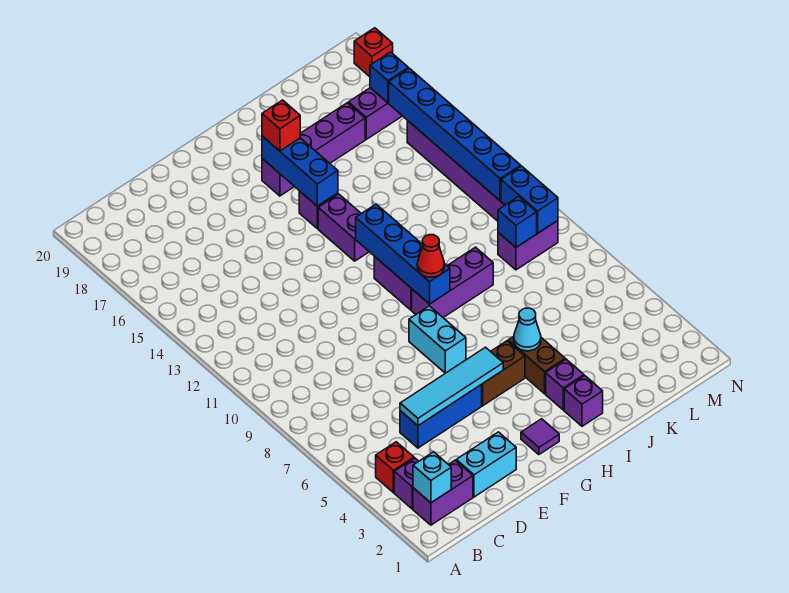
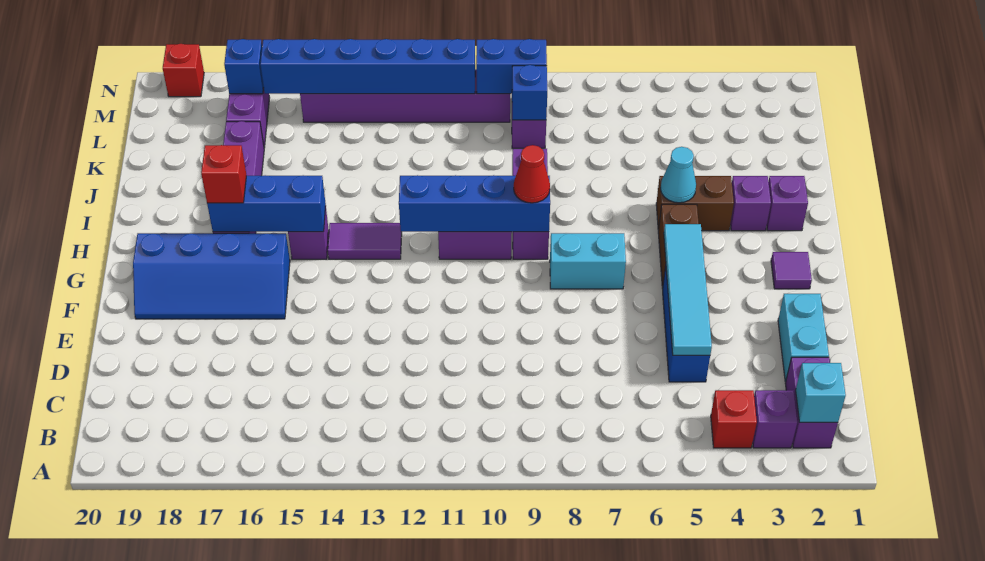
none -> blue slope F16:G19 level 1 top G
purple brick H13:H14 level 1 -> purple tile H13:H14 level 1

